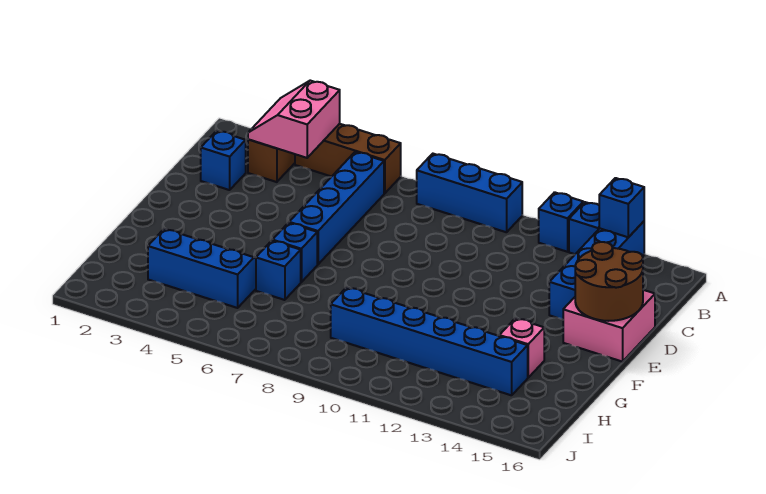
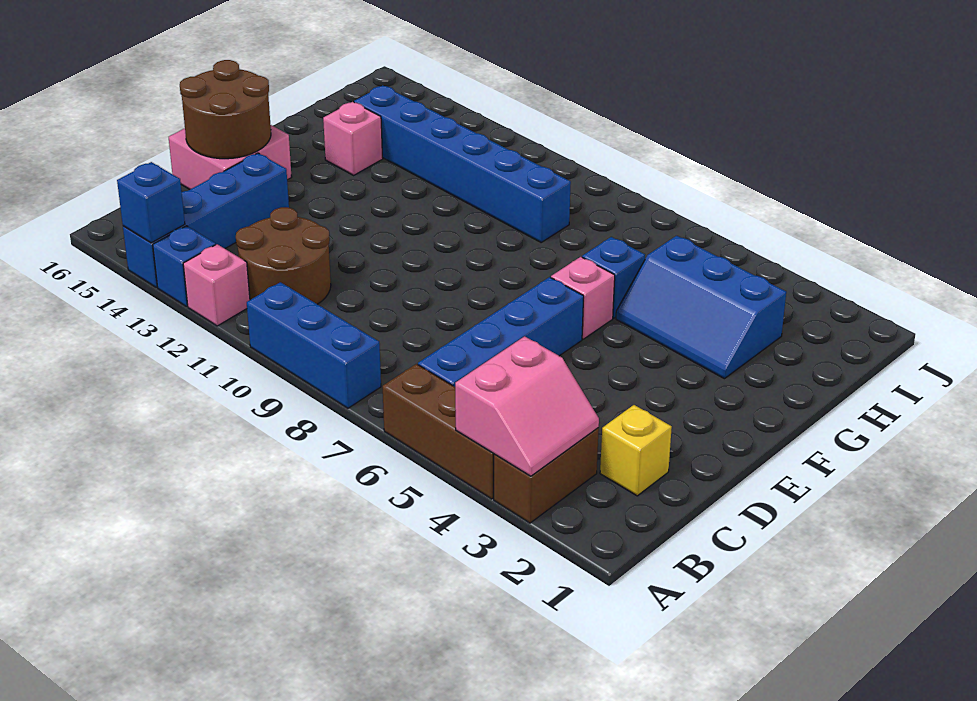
blue brick A12 level 1 -> pink brick A12 level 1
none -> brown round brick B11:C12 level 1
blue brick C2 level 1 -> yellow brick C2 level 1
blue brick F6 level 1 -> pink brick F6 level 1

